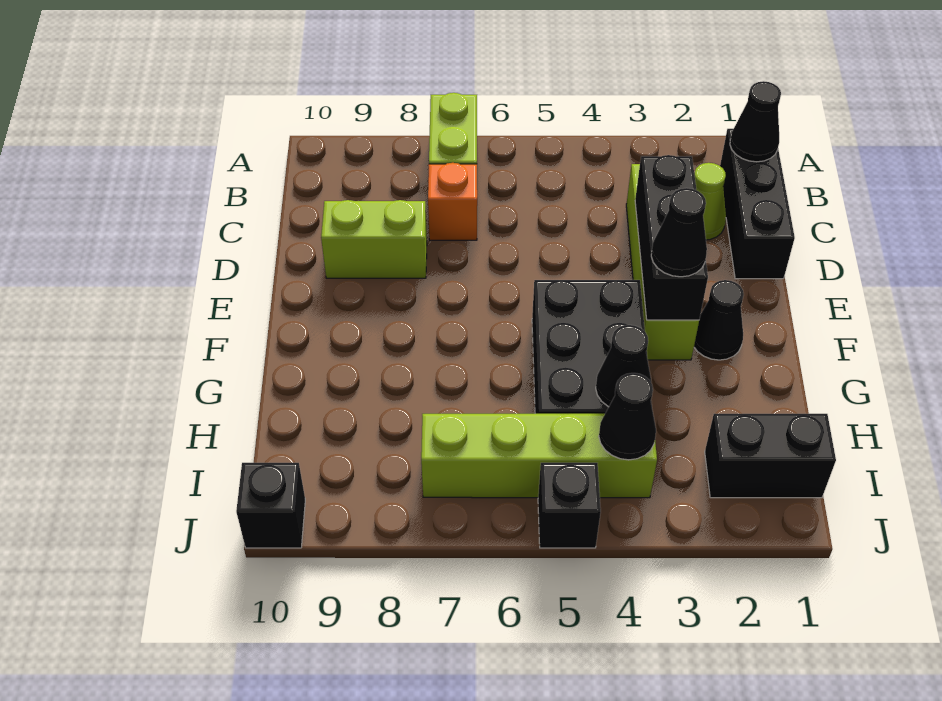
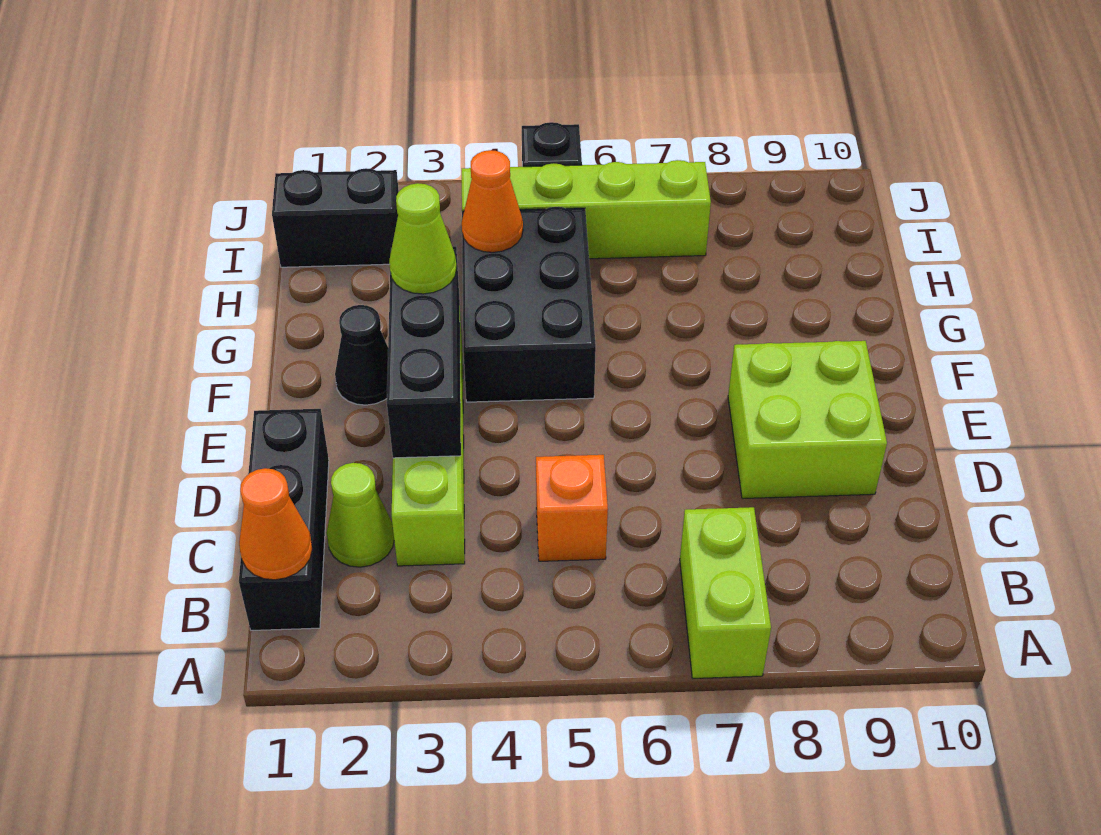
black cone B1 level 2 -> orange cone B1 level 2
orange brick C7 level 1 -> orange brick C5 level 1
lime brick D8:D9 level 1 -> lime brick D8:E9 level 1
black cone F3 level 3 -> lime cone F3 level 3
black cone H4 level 2 -> orange cone H4 level 2
black cone I4 level 2 -> none
black brick J10 level 1 -> none

